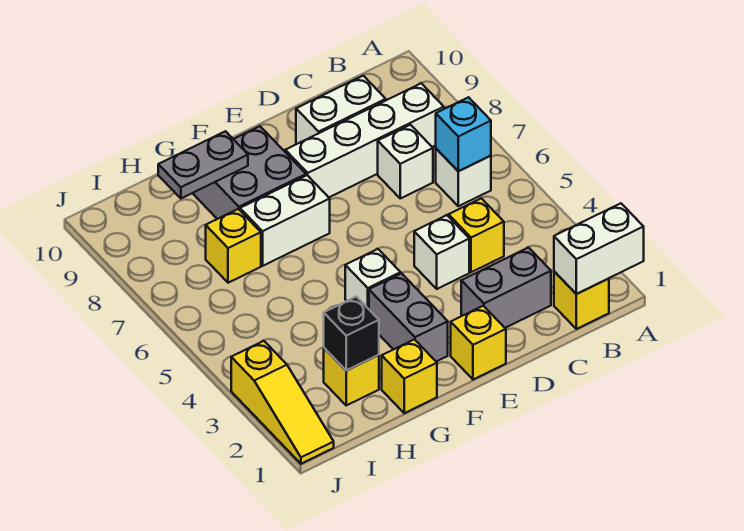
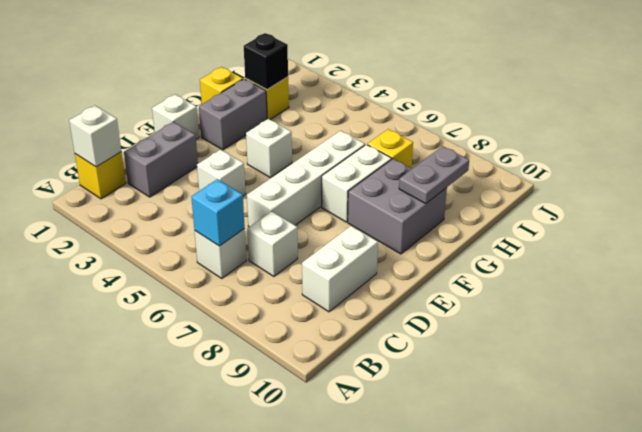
white brick A1:B1 level 2 -> white brick B1 level 2
white brick B8:E8 level 1 -> white brick D6:G6 level 1
yellow brick C4 level 1 -> none
yellow brick E1 level 1 -> white brick E1 level 1
grey brick F2:F3 level 1 -> grey brick F2:G2 level 1
yellow slope J1:J3 level 1 top 3 -> none

